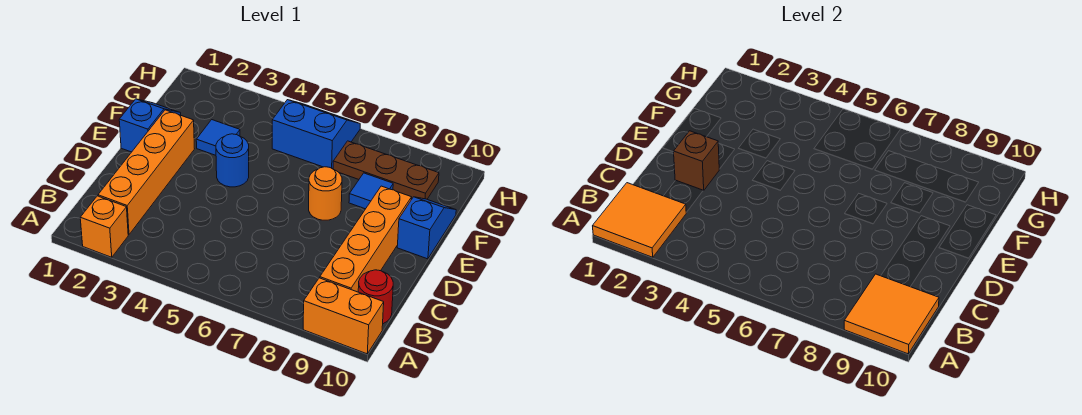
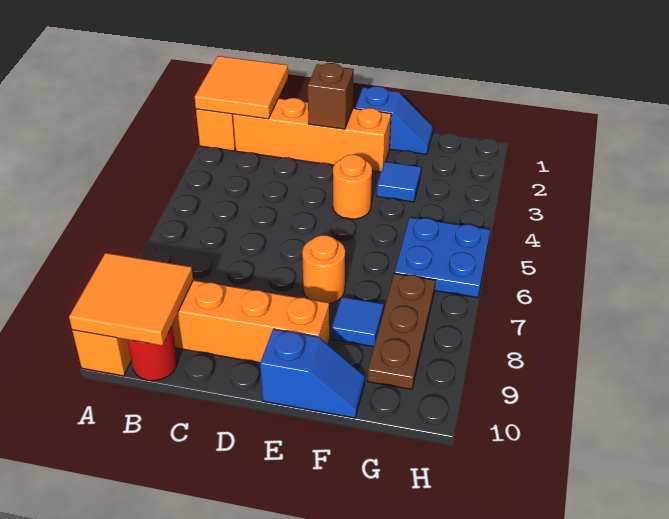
blue round brick E4 level 1 -> orange round brick E4 level 1
blue slope G5:H6 level 1 top G -> blue plate G5:H6 level 1

